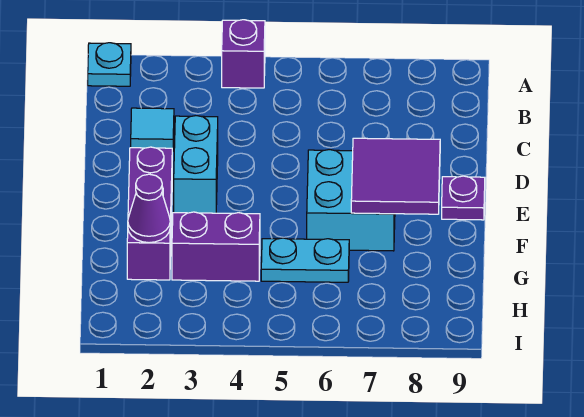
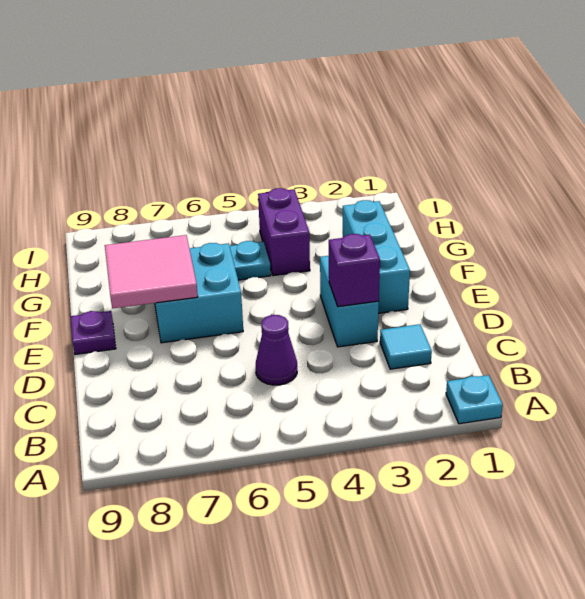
purple brick A4 level 1 -> purple brick D3 level 2
purple brick E2:G2 level 1 -> cyan brick E2:G2 level 1
purple tile E7:F8 level 2 -> pink tile E7:F8 level 2
purple cone G2 level 2 -> purple cone C5 level 1
purple brick G3:G4 level 1 -> purple brick G4:H4 level 1

